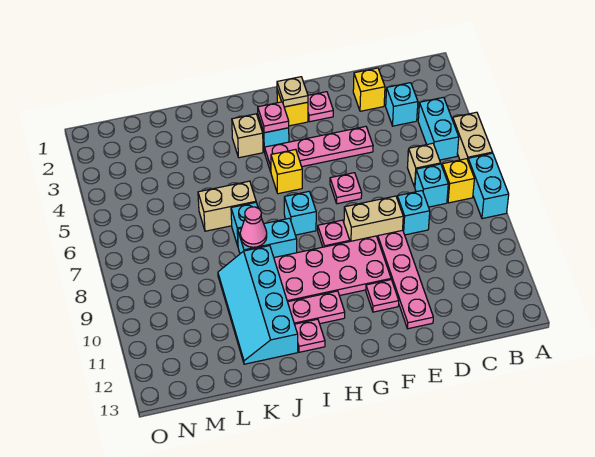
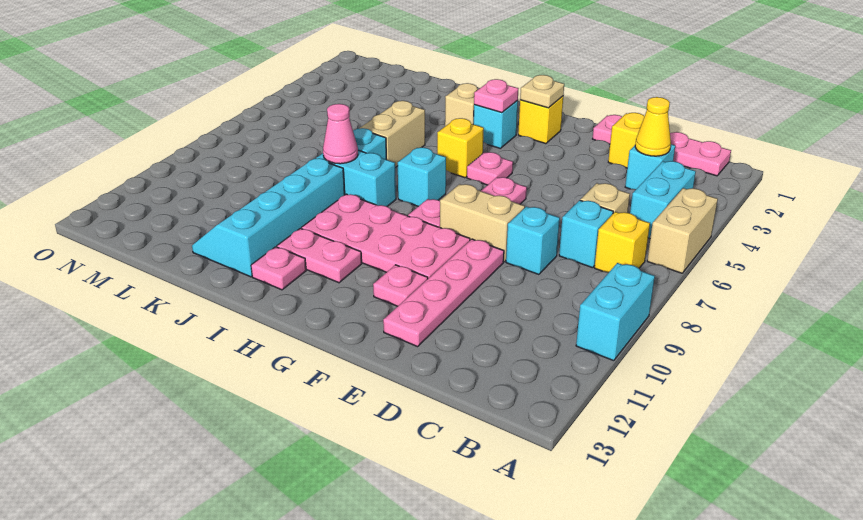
cyan brick A7:A8 level 1 -> cyan brick A9:A10 level 1
none -> yellow cone C3 level 2
pink plate E4:H4 level 1 -> pink plate B1:E1 level 1
pink plate F2 level 1 -> pink plate G5 level 1
tan brick J6:K6 level 1 -> tan brick J5:J6 level 1

